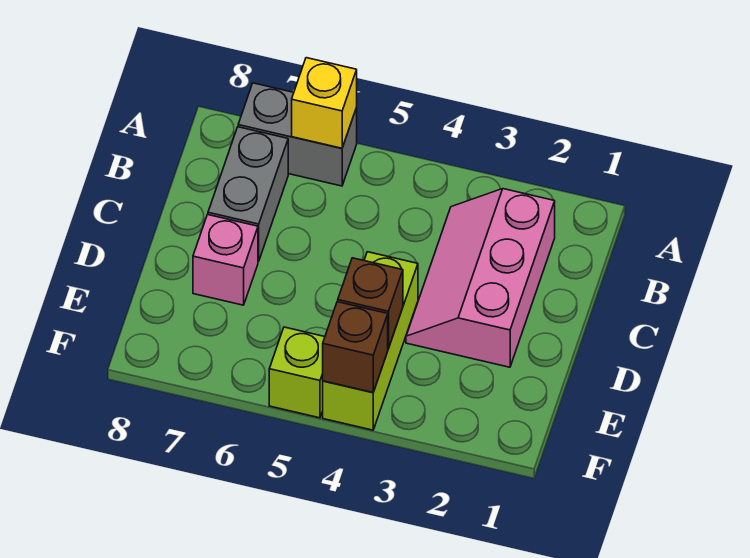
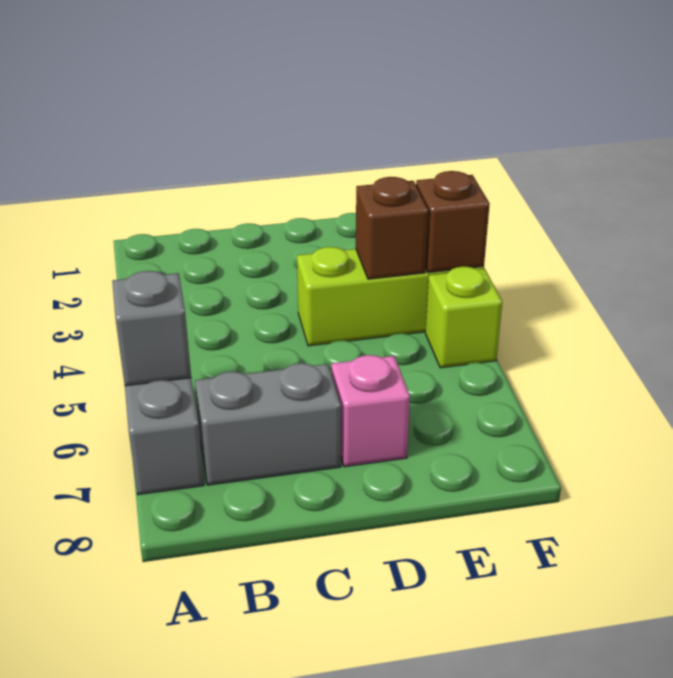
yellow brick A6 level 2 -> grey brick A6 level 2
pink slope B2:D3 level 1 top 2 -> none

